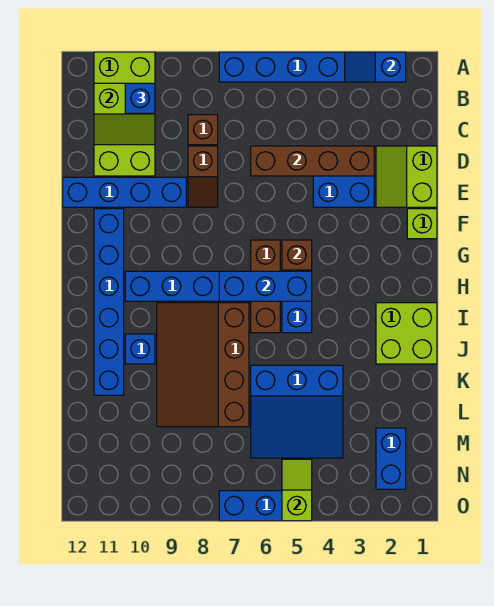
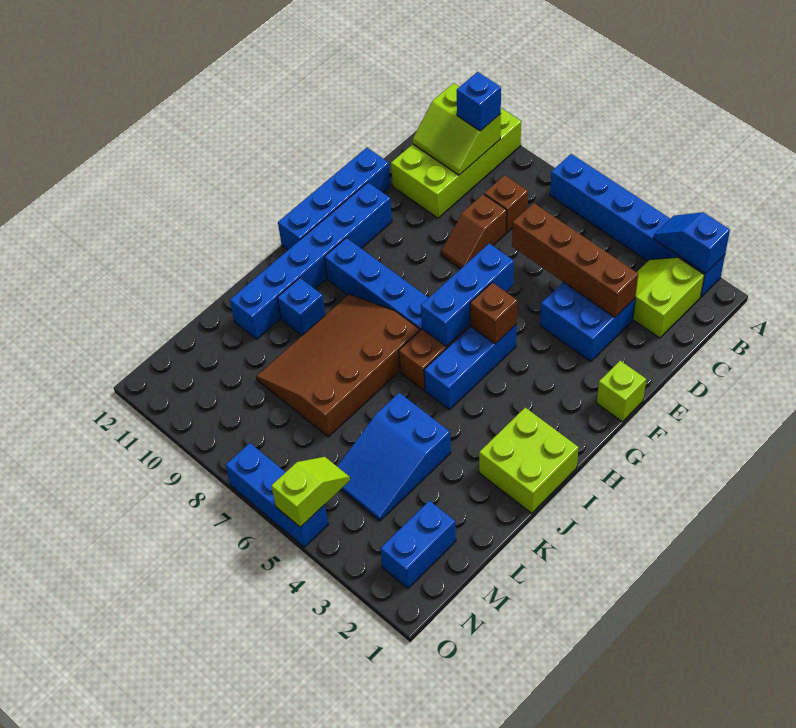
lime slope D1:E2 level 1 top 1 -> lime slope B2:C3 level 1 top 2
blue brick E9:E12 level 1 -> blue brick E12:H12 level 1
blue brick H5:H7 level 2 -> blue brick F6:H6 level 2
blue slope K4:M6 level 1 top K -> blue slope K4:M5 level 1 top K

